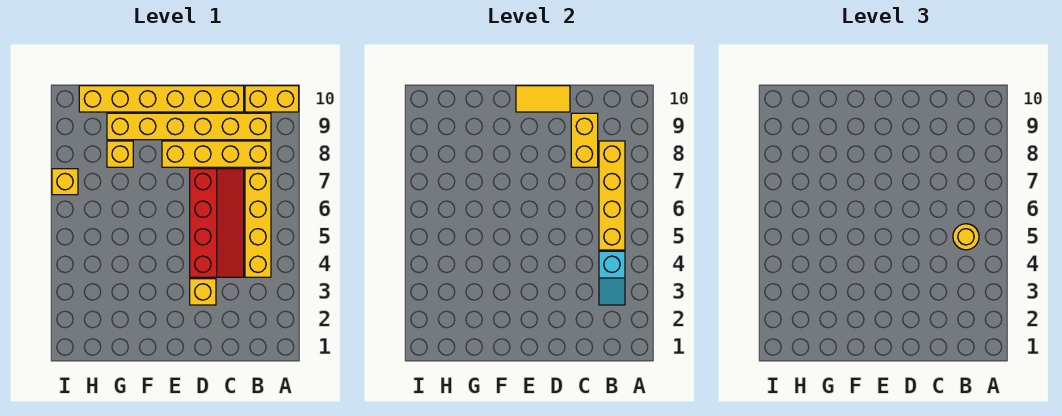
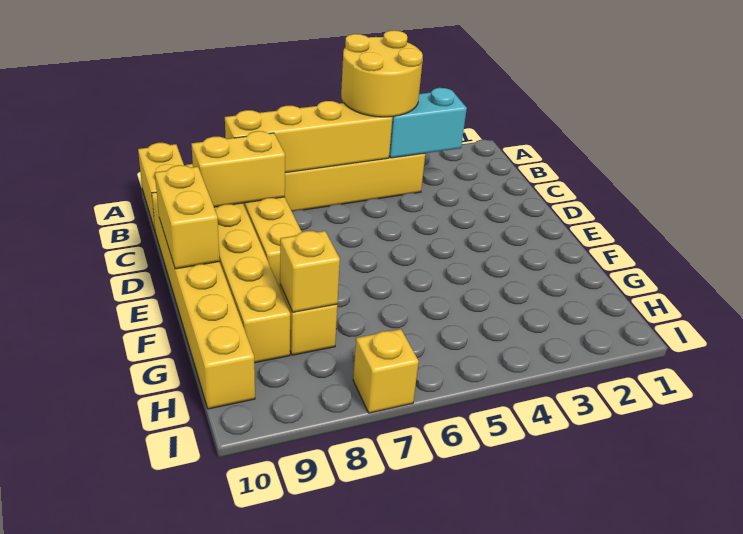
cyan slope B3:B4 level 2 top 4 -> cyan brick B3:B4 level 2
yellow round brick B5 level 3 -> yellow round brick A4:B5 level 3
red slope C4:D7 level 1 top D -> none
yellow brick D3 level 1 -> yellow brick G8 level 2
yellow tile D10:E10 level 2 -> yellow brick D10:E10 level 2

